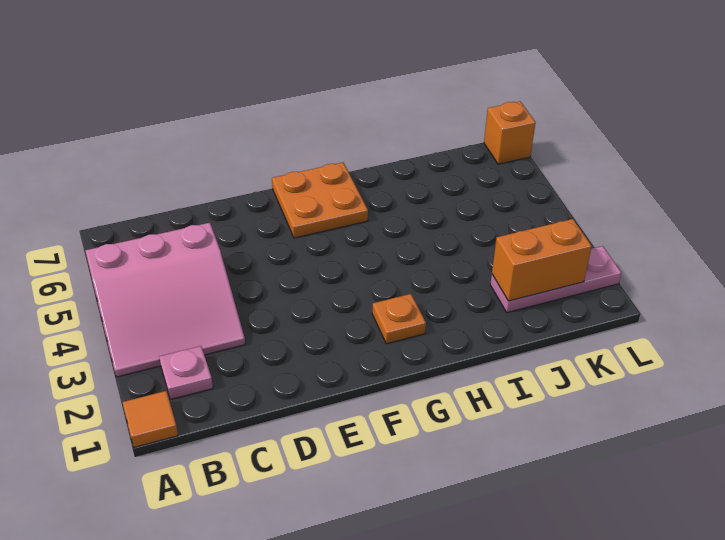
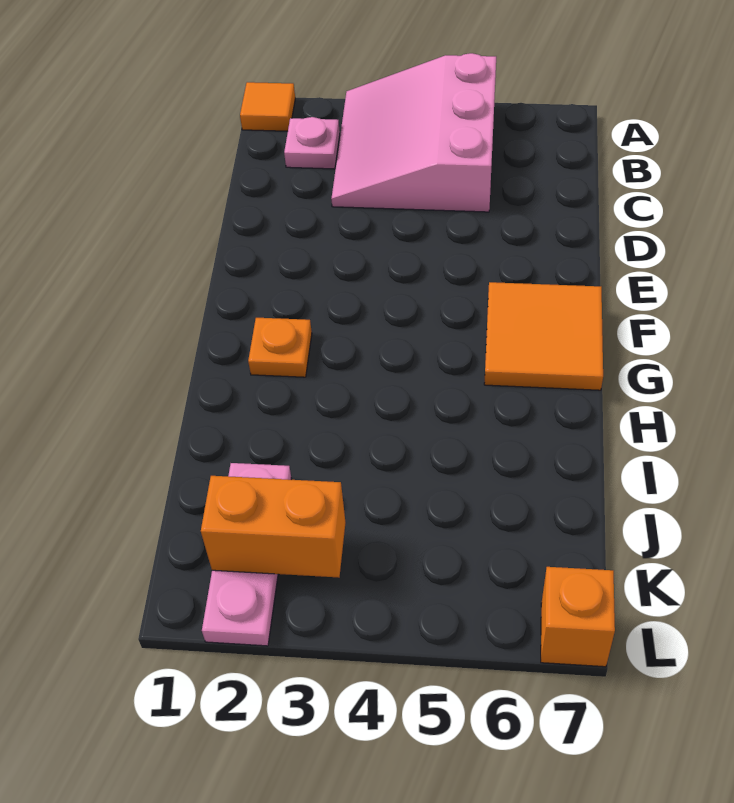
orange plate F6:G7 level 1 -> orange tile F6:G7 level 1
orange brick J2:K2 level 2 -> orange brick K2:K3 level 2

